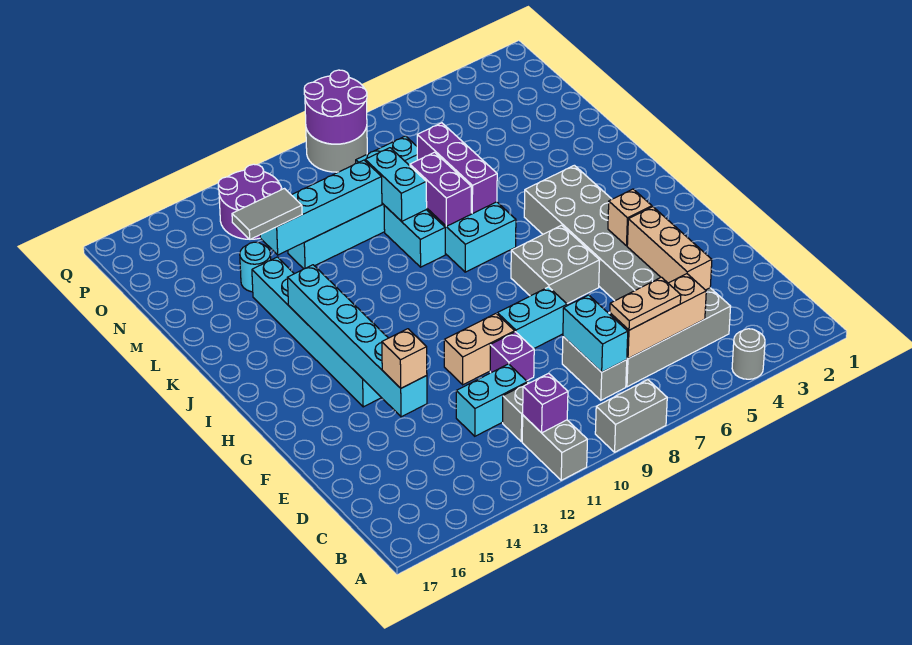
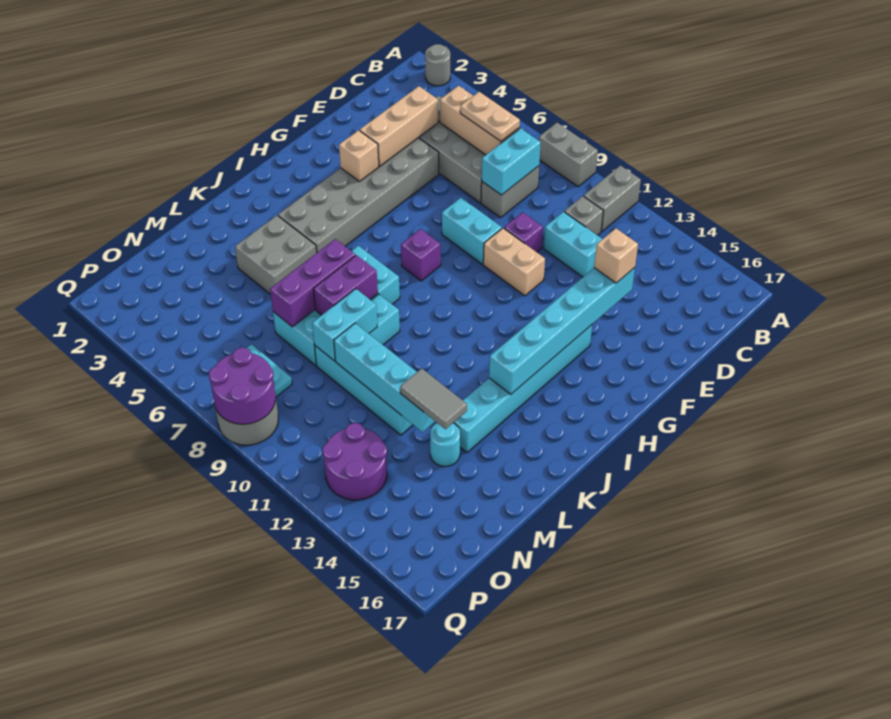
grey round brick A4 level 1 -> grey round brick A2 level 1
purple brick B11 level 2 -> purple brick H8 level 1
grey brick G6:H7 level 1 -> grey brick K4:L5 level 1

